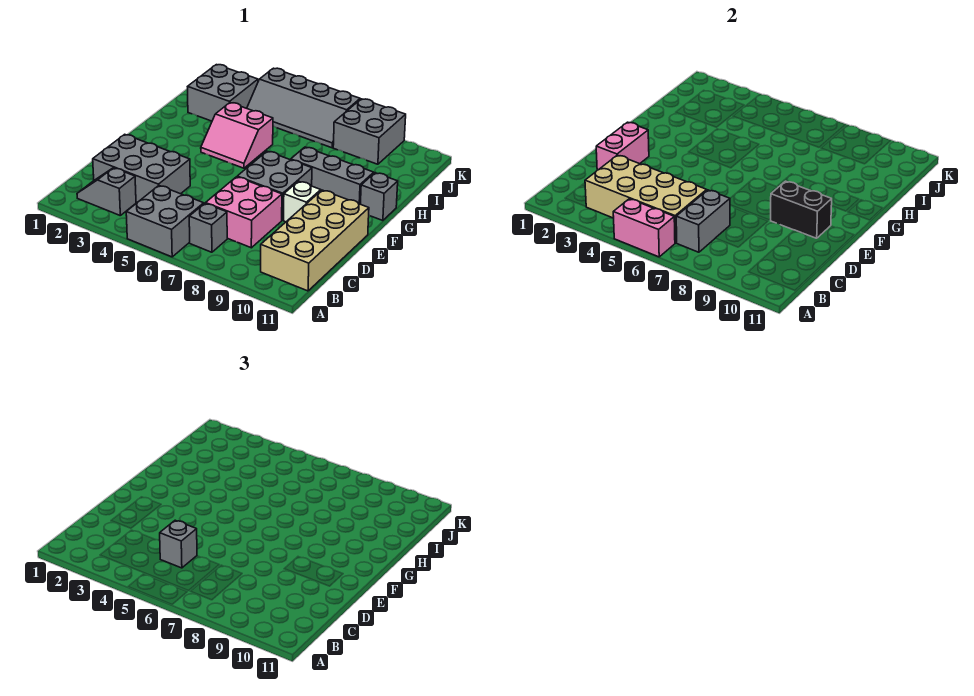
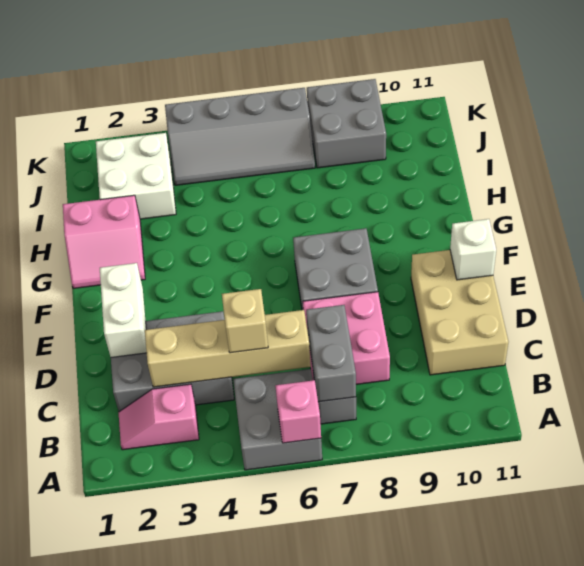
pink brick A5:A6 level 2 -> pink brick A6 level 2
grey slope B2:B3 level 1 top 3 -> pink slope B2:B3 level 1 top 3
tan brick B3:C6 level 2 -> tan brick C3:C6 level 2
tan brick B10:E11 level 1 -> tan brick C10:E11 level 1
grey brick C5 level 3 -> tan brick C5 level 3
pink brick D2:E2 level 2 -> white brick D2:E2 level 2
white brick E9 level 1 -> white brick E11 level 2
black brick E9:E10 level 2 -> none
pink slope G4:H5 level 1 top H -> pink slope G1:H2 level 1 top H
grey brick G8:G10 level 1 -> none
grey brick G11 level 1 -> none
grey brick I2:J3 level 1 -> white brick I2:J3 level 1

